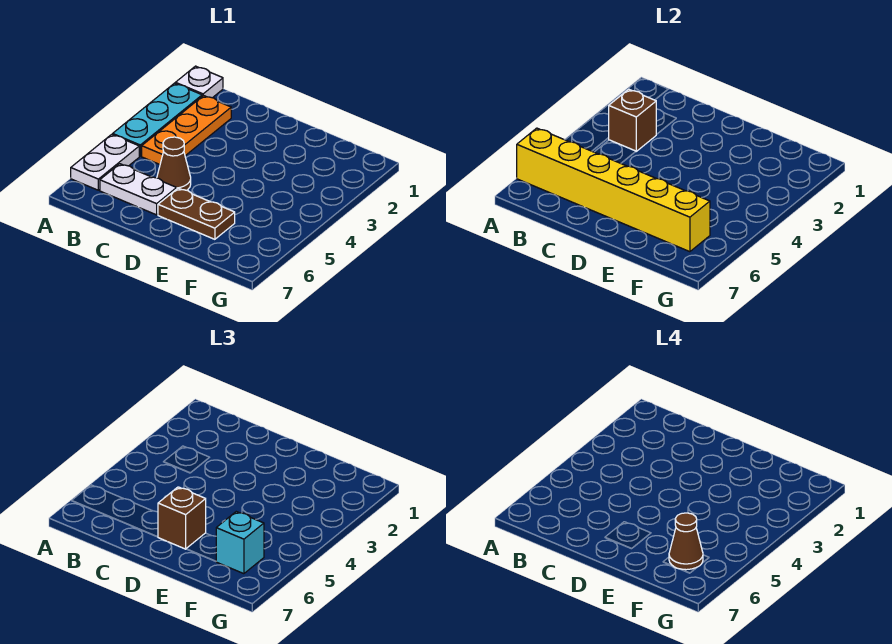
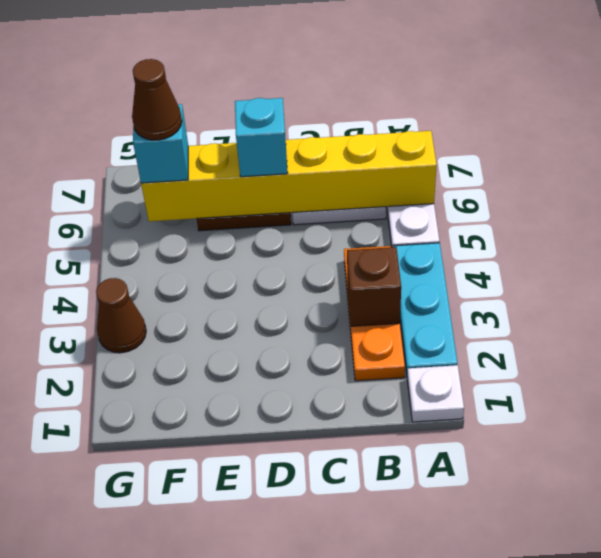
brown cone C5 level 1 -> brown cone G3 level 1
brown brick D6 level 3 -> cyan brick D6 level 3

